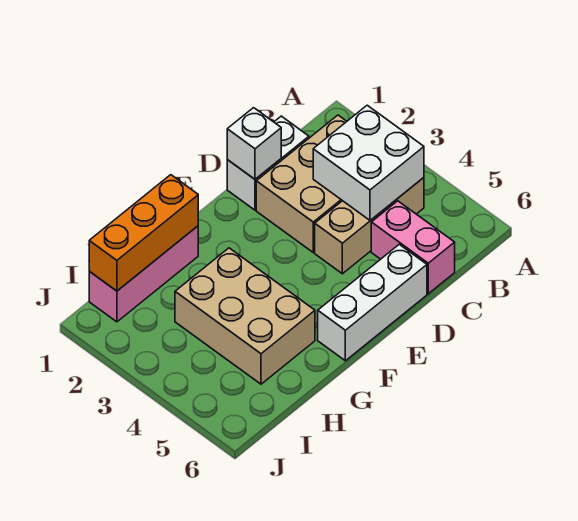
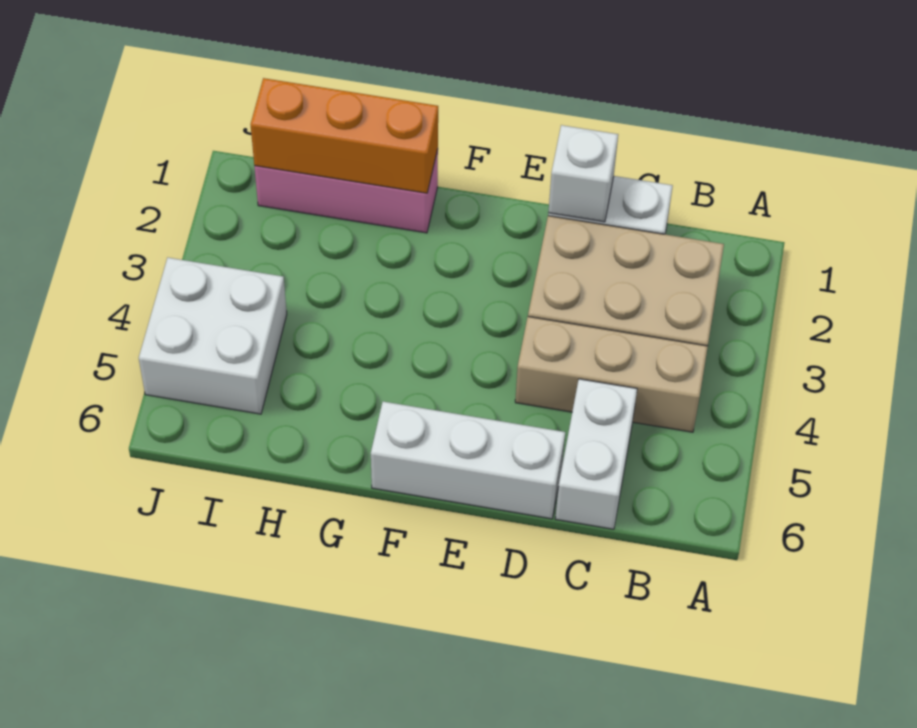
white brick B3:C4 level 2 -> white brick I4:J5 level 1
pink brick C5:C6 level 1 -> white brick C5:C6 level 1
tan brick G3:H5 level 1 -> none

